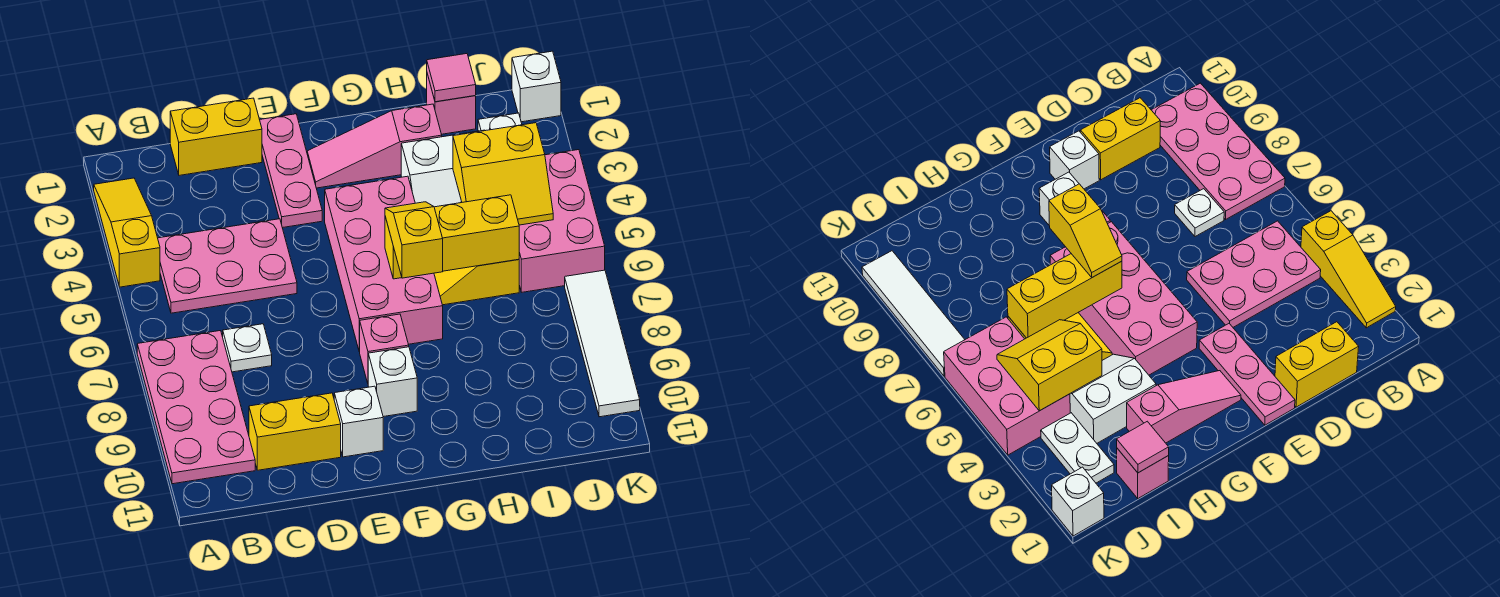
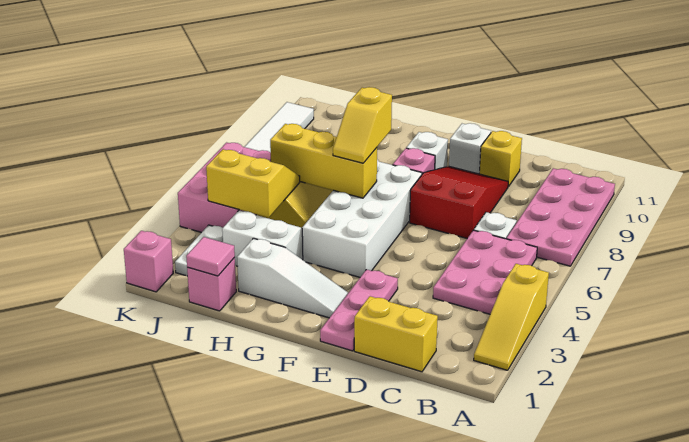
pink plate B4:D5 level 1 -> pink plate B4:C6 level 1
yellow brick C10:D10 level 1 -> yellow brick D10 level 1
none -> red slope D7:E9 level 1 top 7
pink slope F2:H2 level 1 top H -> white slope F2:H2 level 1 top H
pink brick F4:G7 level 1 -> white brick F4:G7 level 1
white brick K1 level 1 -> pink brick K1 level 1

